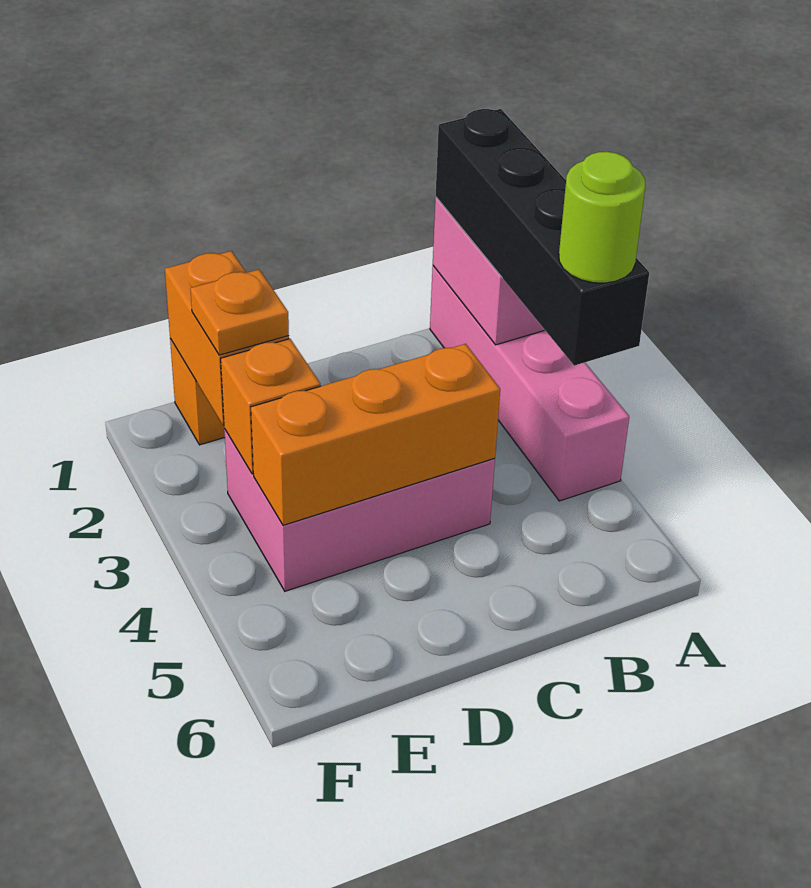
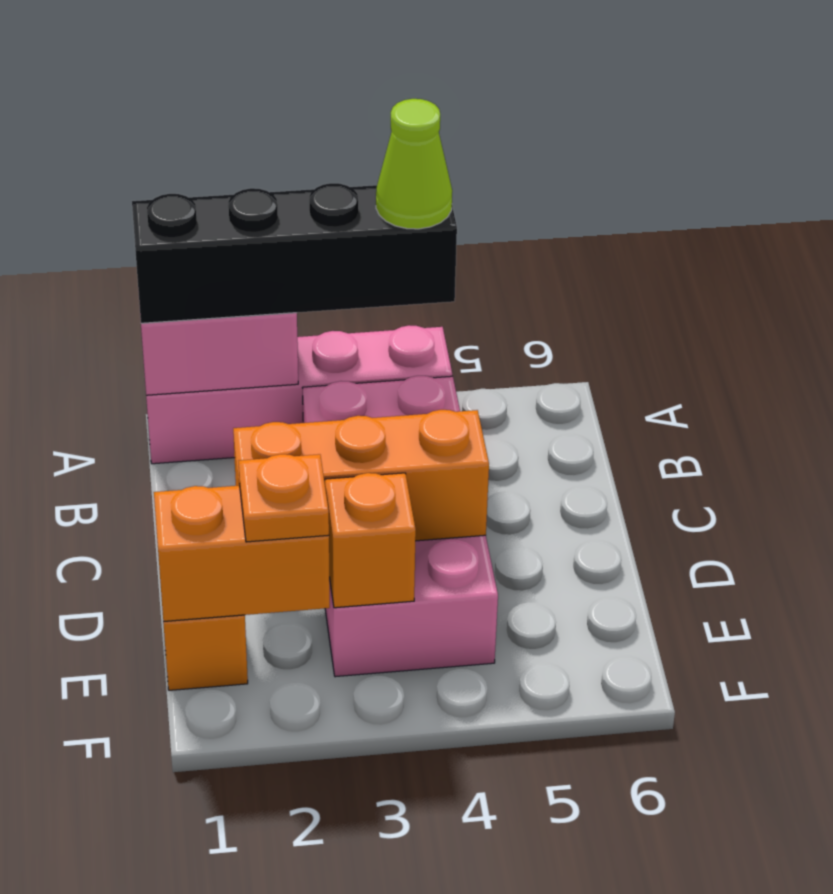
lime round brick A4 level 4 -> lime cone A4 level 4
pink brick C3:E4 level 1 -> pink brick B3:E4 level 1
orange brick C4:E4 level 2 -> orange brick D2:D4 level 2

